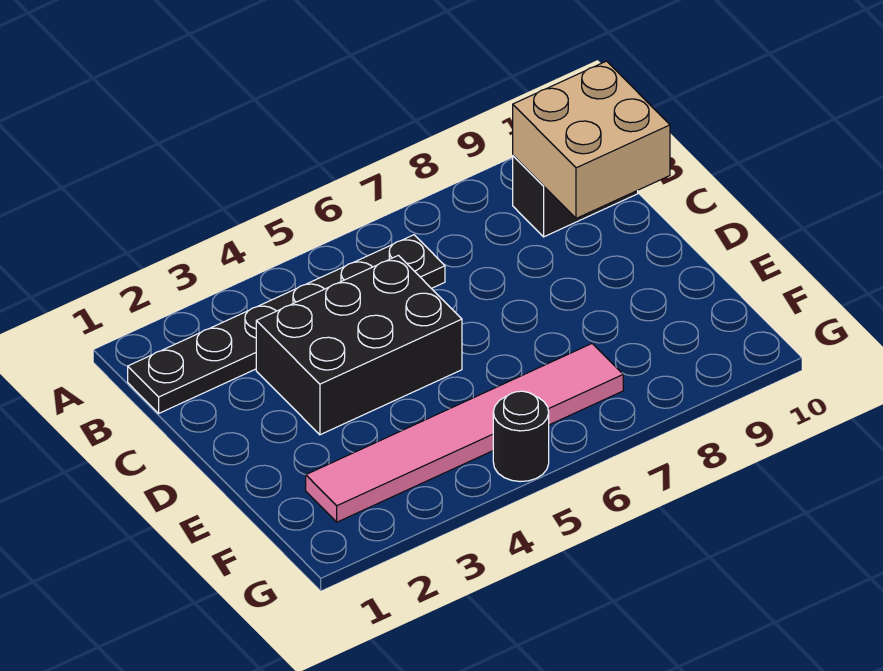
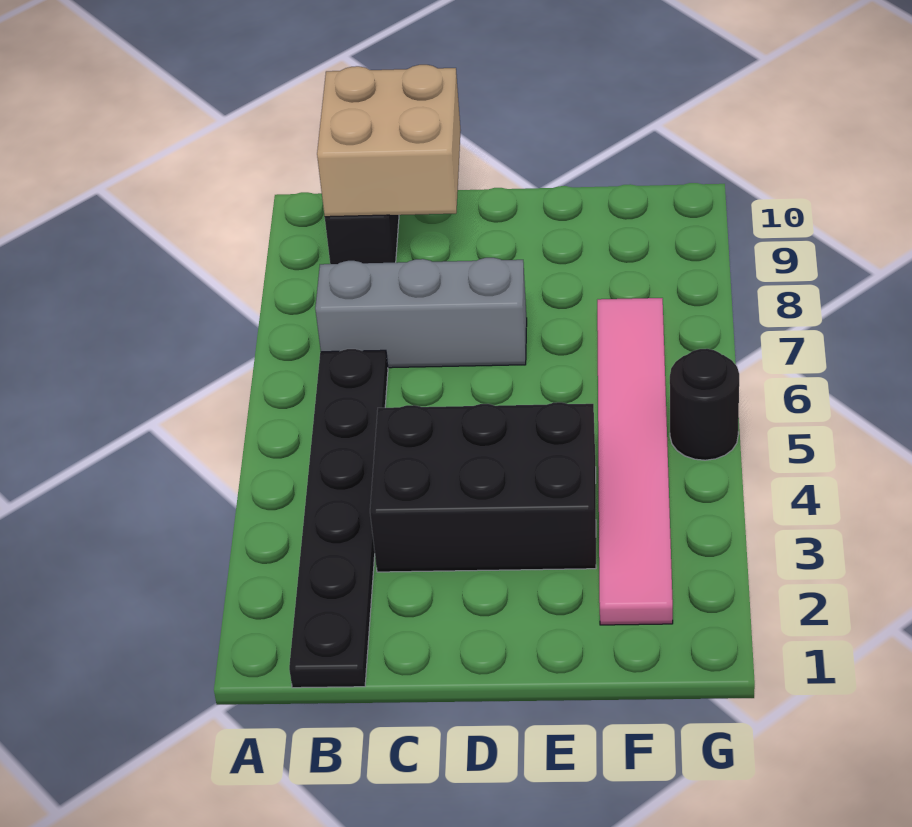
none -> grey brick B7:D7 level 1
black brick C3:D5 level 1 -> black brick C3:E4 level 1

